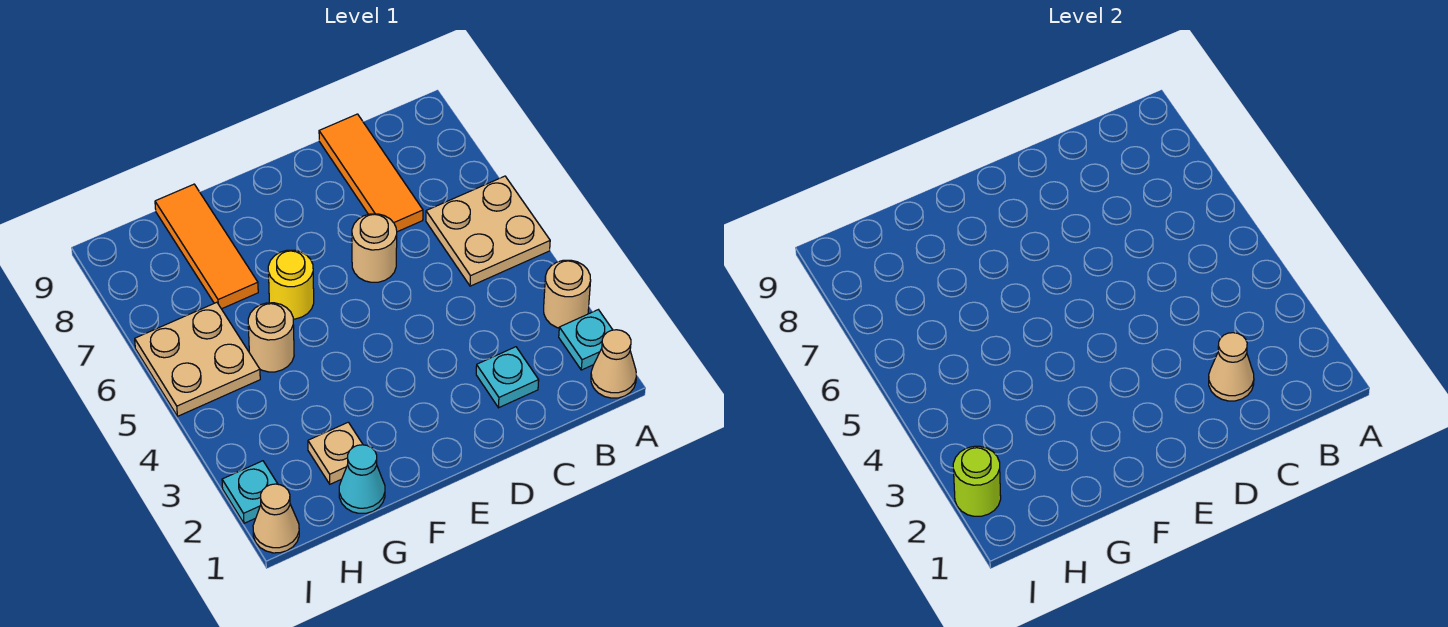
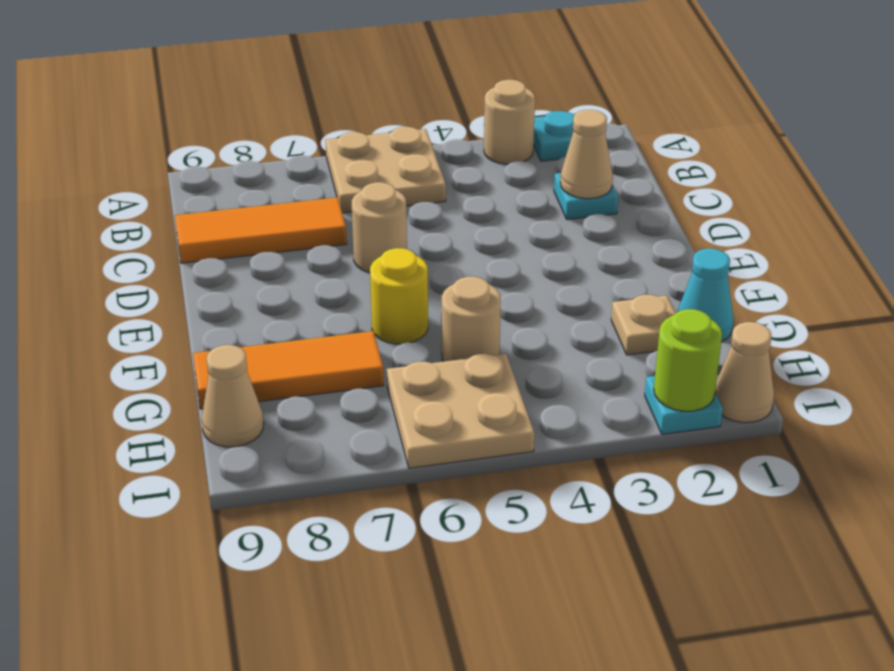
tan cone A1 level 1 -> tan cone H9 level 1

